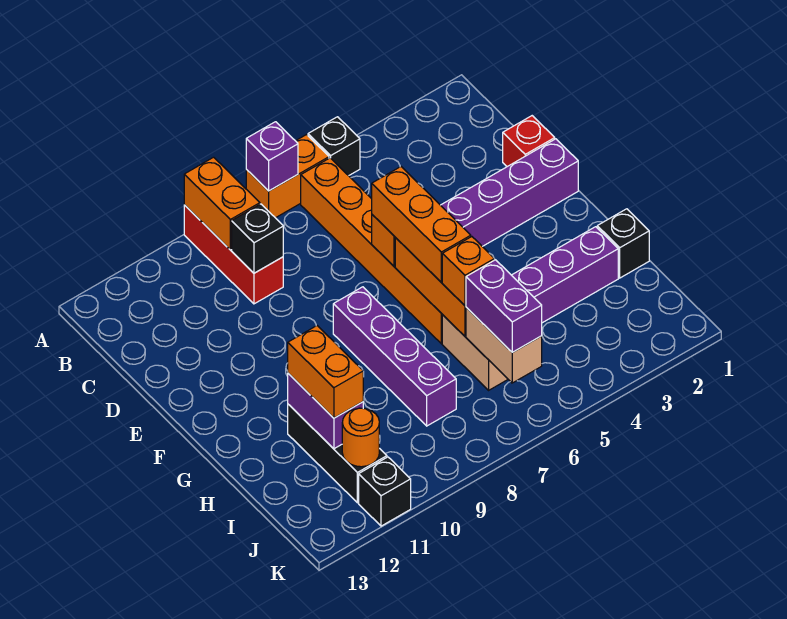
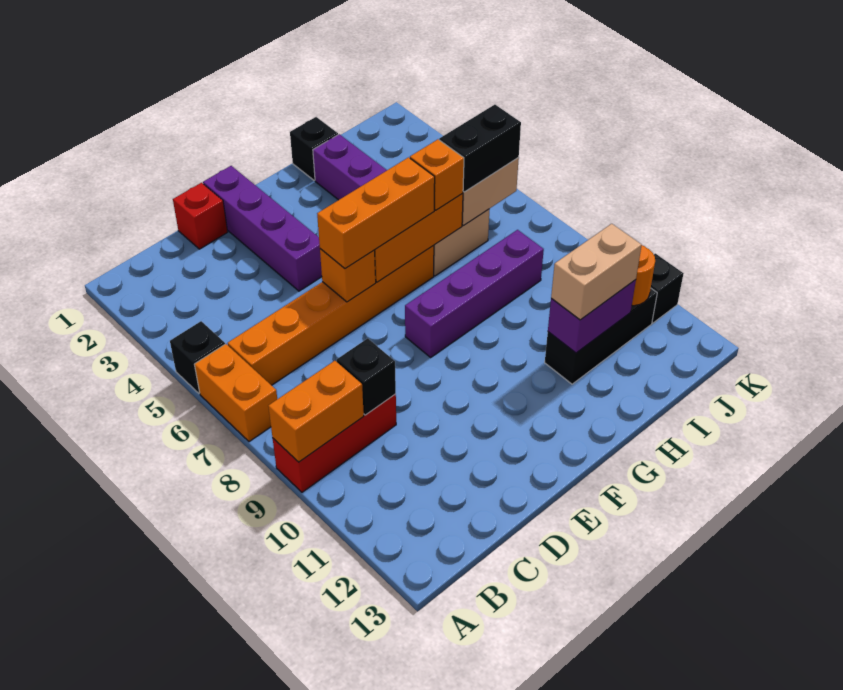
purple brick A7 level 2 -> none
orange brick H11:I11 level 3 -> tan brick H11:I11 level 3
purple brick I6:J6 level 3 -> black brick I6:J6 level 3

